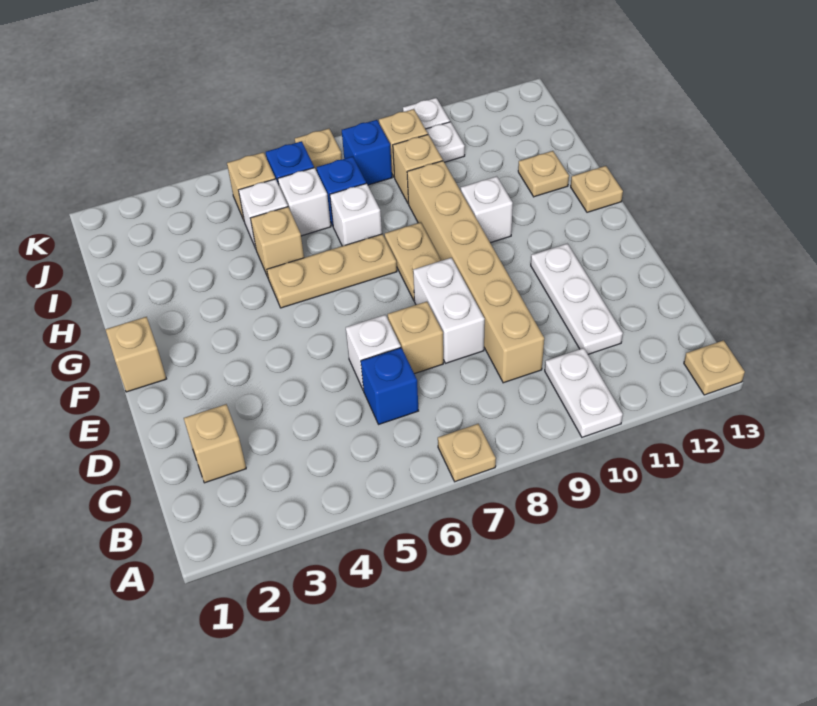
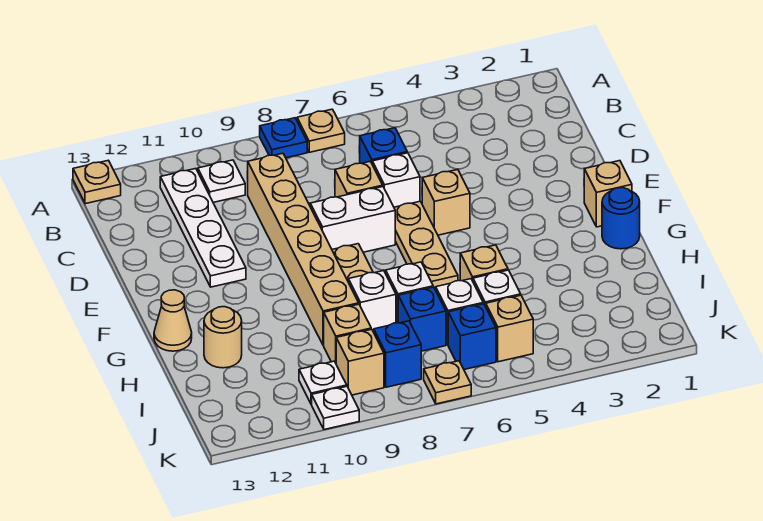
none -> blue plate A8 level 1
white plate A10:B10 level 1 -> white plate B10 level 1
tan brick C2 level 1 -> tan brick E5 level 1
white plate C11:E11 level 1 -> white plate B11:E11 level 1
white brick D8:E8 level 1 -> white brick E7:E8 level 1
none -> blue round brick G1 level 1
tan plate G5:G7 level 1 -> tan plate E6:G6 level 1
white brick G10 level 1 -> white brick H8 level 1
tan plate G13 level 1 -> tan cone G13 level 1
tan plate H12 level 1 -> tan round brick H12 level 1

